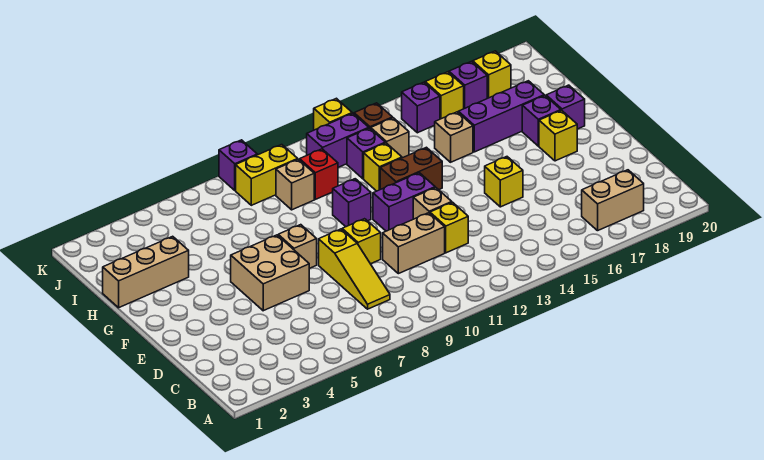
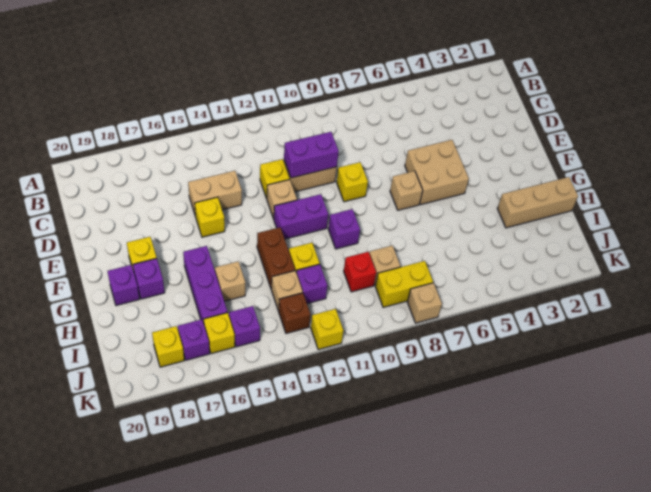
tan brick B17:B18 level 1 -> tan brick D14:D15 level 1
yellow slope C8:E8 level 1 top E -> none
brown brick G12:G13 level 1 -> brown brick G13:H13 level 1
purple brick H16:H18 level 1 -> purple brick G16:I16 level 1
purple brick J11:J12 level 1 -> purple brick D10:D11 level 2
purple brick K8 level 1 -> tan brick K8 level 1

